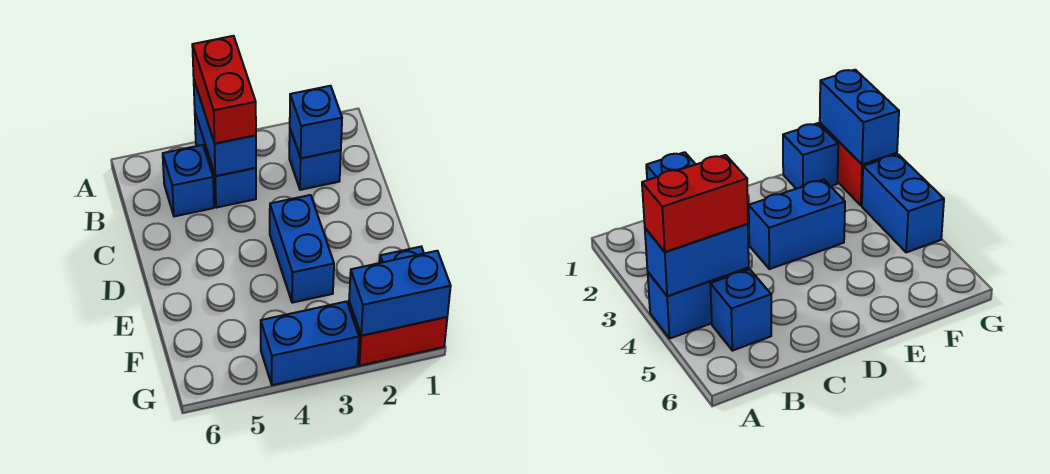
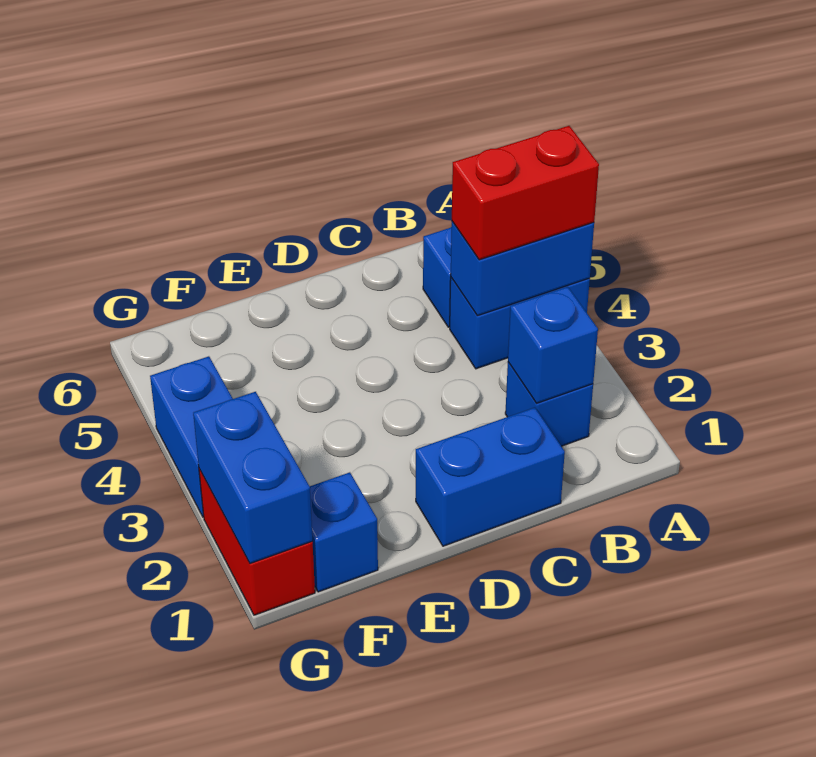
blue brick D3:E3 level 1 -> blue brick C1:D1 level 1

